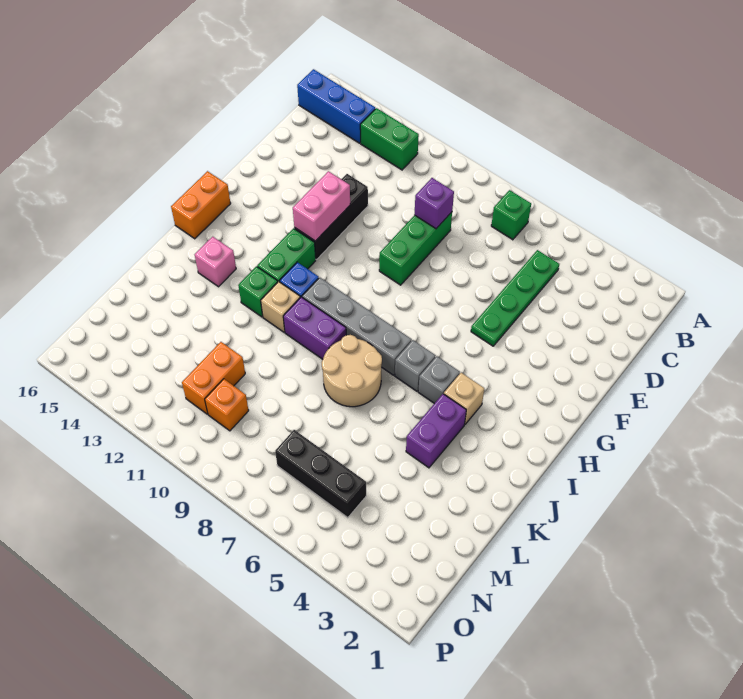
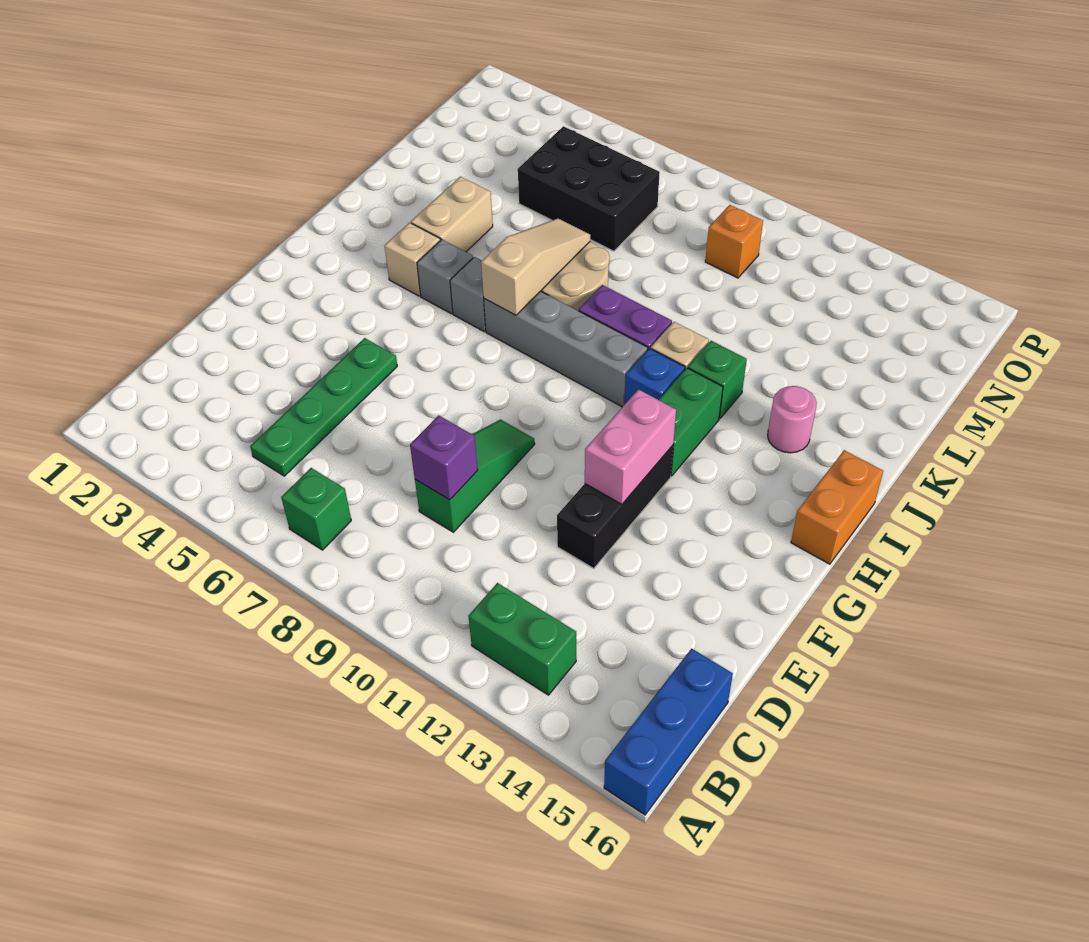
blue brick B14:B16 level 1 -> blue brick A16:C16 level 1
green brick D9:F9 level 1 -> green slope D9:F9 level 1 top D
none -> tan slope I7:K7 level 2 top I
purple brick J4:K4 level 1 -> tan brick J4:K4 level 1
pink brick J14 level 1 -> pink round brick J14 level 1
orange brick M11:N11 level 1 -> none
black brick N5:N7 level 1 -> black brick M5:N7 level 1

